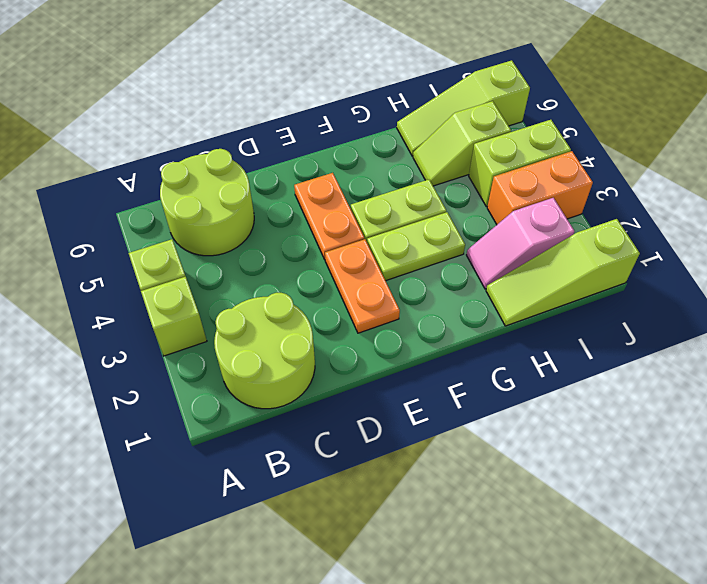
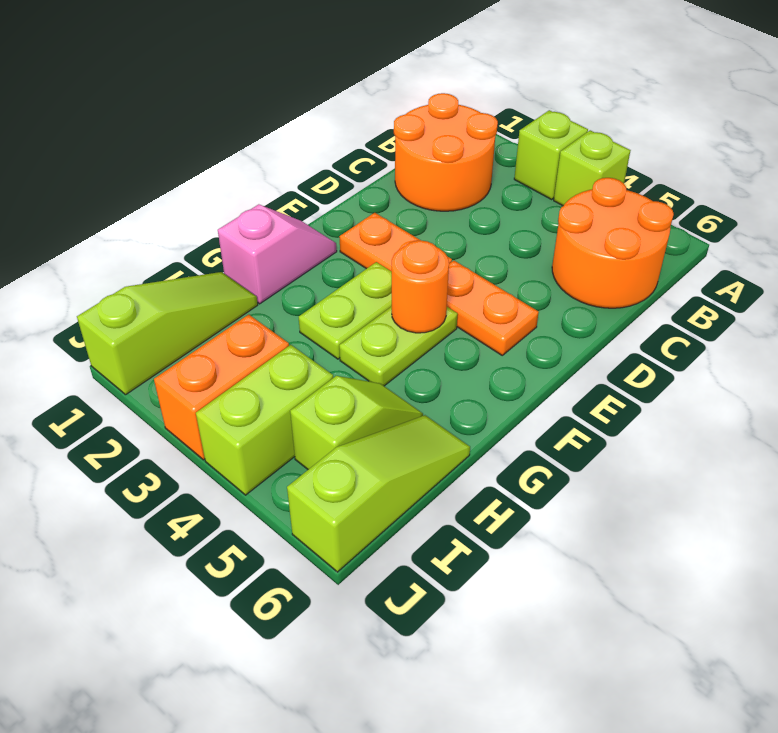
lime round brick B1:C2 level 1 -> orange round brick B1:C2 level 1
lime round brick B5:C6 level 1 -> orange round brick B5:C6 level 1
none -> orange round brick F4 level 2
pink slope H2:I2 level 1 top I -> pink slope F1:G1 level 1 top G

